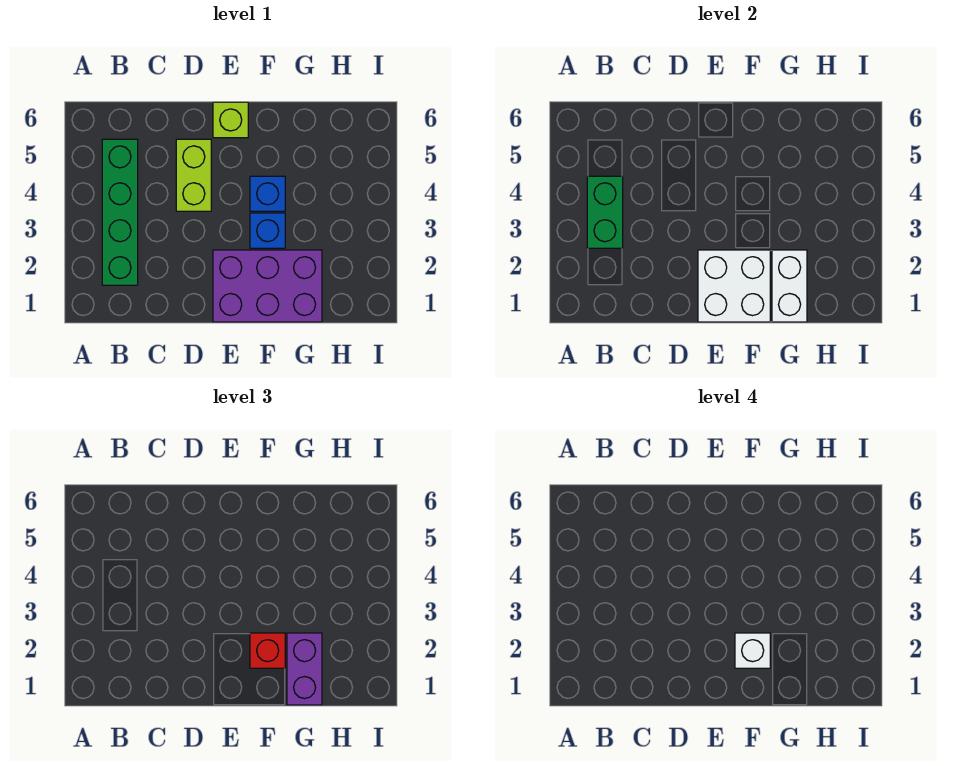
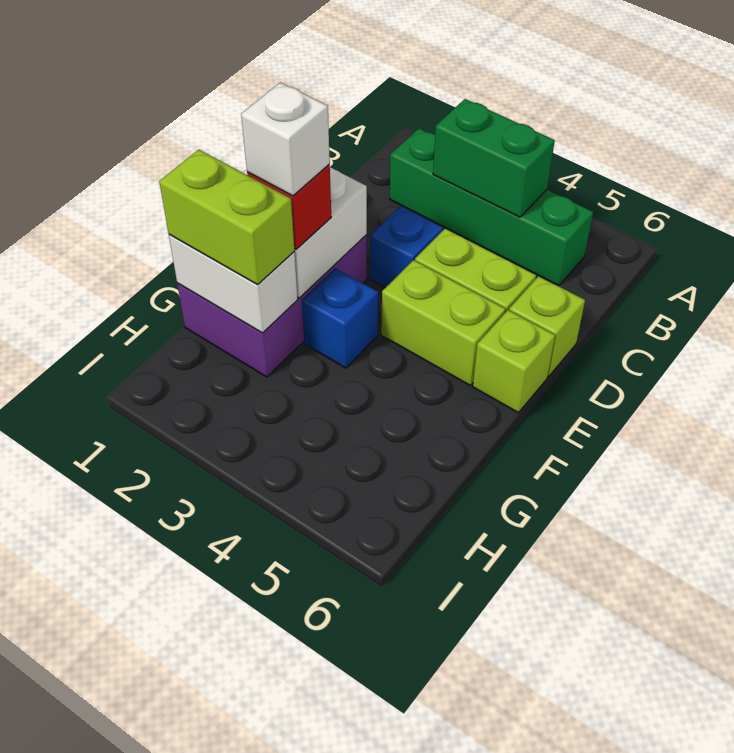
none -> lime brick D6 level 1
none -> lime brick E4:E5 level 1
blue brick F4 level 1 -> blue brick D3 level 1
purple brick G1:G2 level 3 -> lime brick G1:G2 level 3

